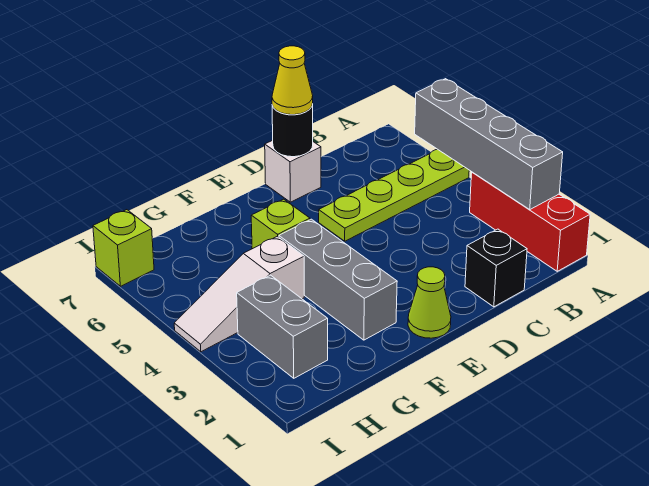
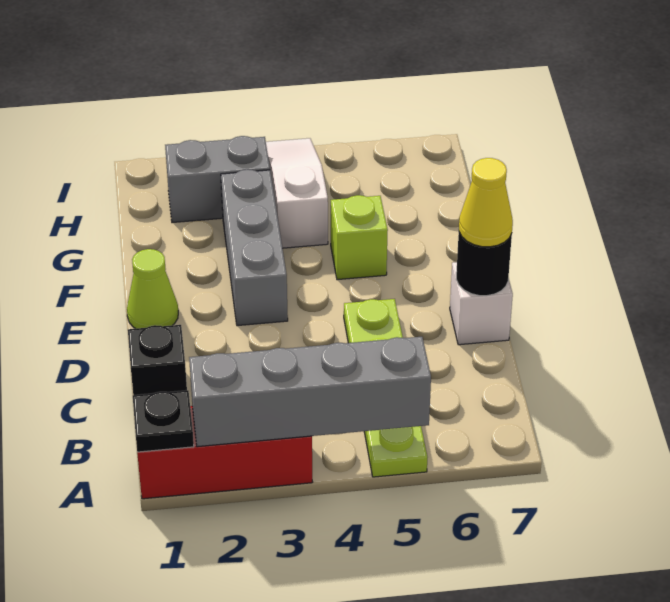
none -> black plate A1 level 2
grey brick F2:F4 level 1 -> grey brick E3:G3 level 1
lime brick I7 level 1 -> none

